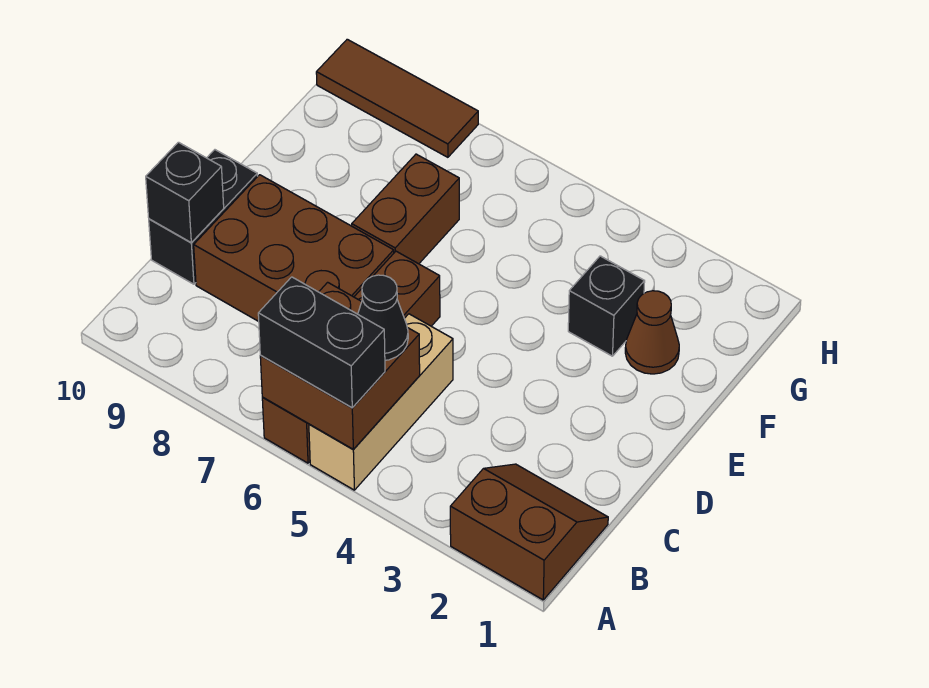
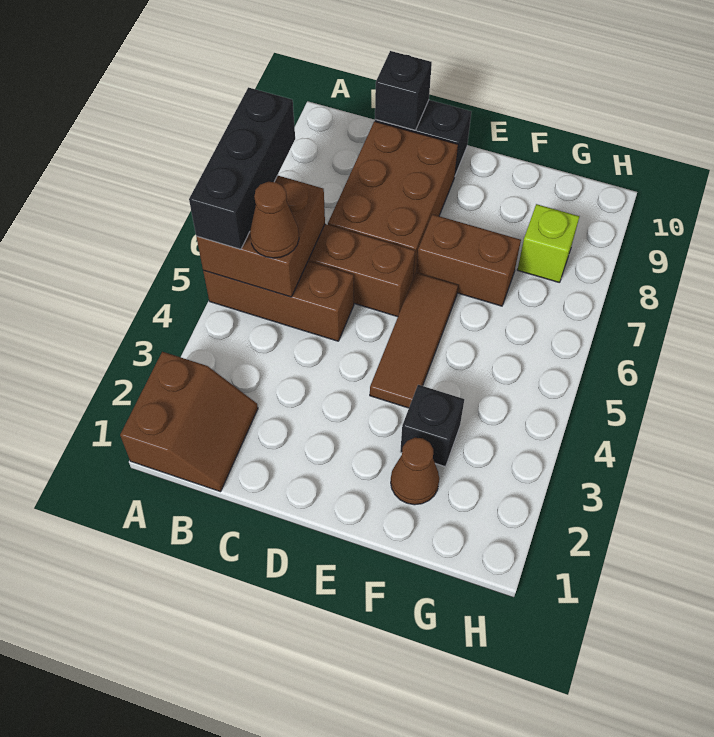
tan brick A5:C5 level 1 -> brown brick A5:C5 level 1
black brick A5:A6 level 3 -> black brick A5:A7 level 3
black cone B5 level 3 -> brown cone B5 level 3
none -> lime brick G8 level 1
brown tile H8:H10 level 1 -> brown tile E4:E6 level 1

